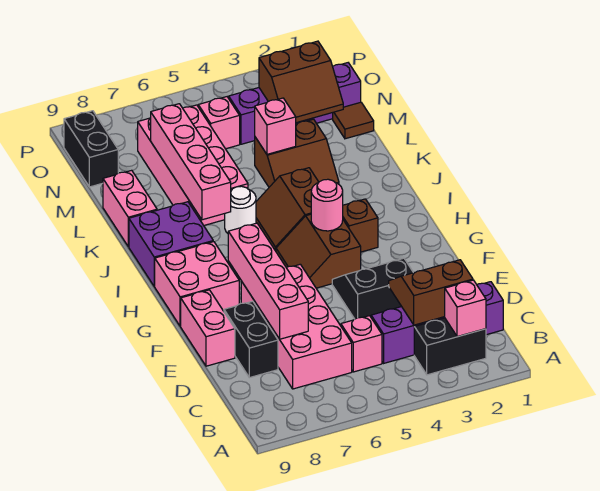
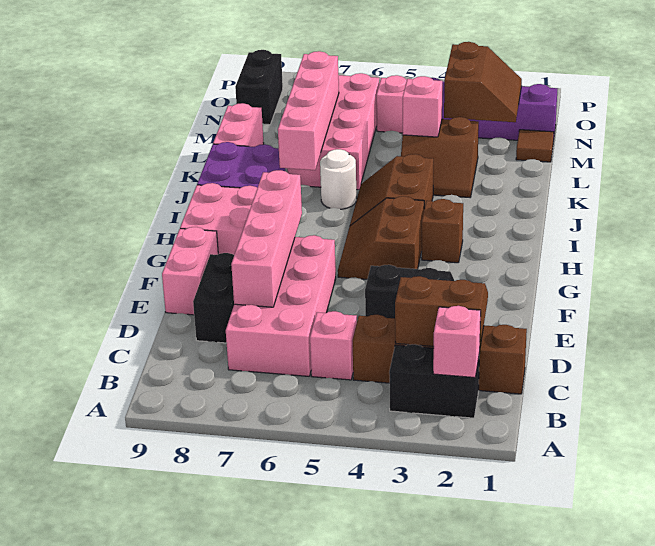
purple brick C1:C4 level 1 -> brown brick C1:C4 level 1
pink round brick H4 level 2 -> none
brown slope M2:N3 level 2 top N -> brown slope M2:N3 level 2 top 3

